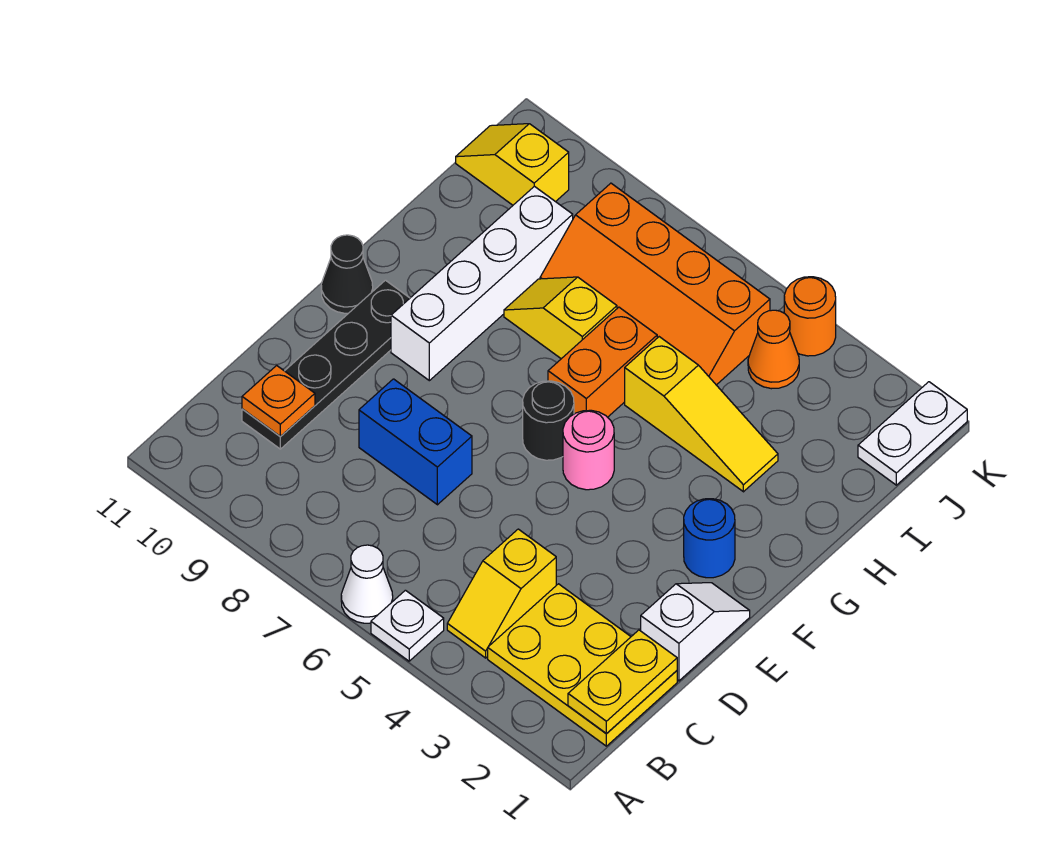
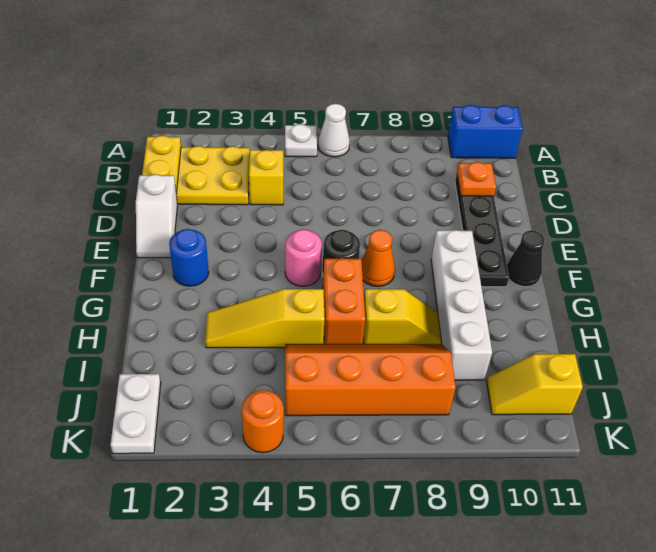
blue brick D7:D8 level 1 -> blue brick A10:A11 level 1
orange cone J4 level 1 -> orange cone F7 level 1
yellow slope J10:J11 level 1 top 10 -> yellow slope J10:J11 level 1 top 11

